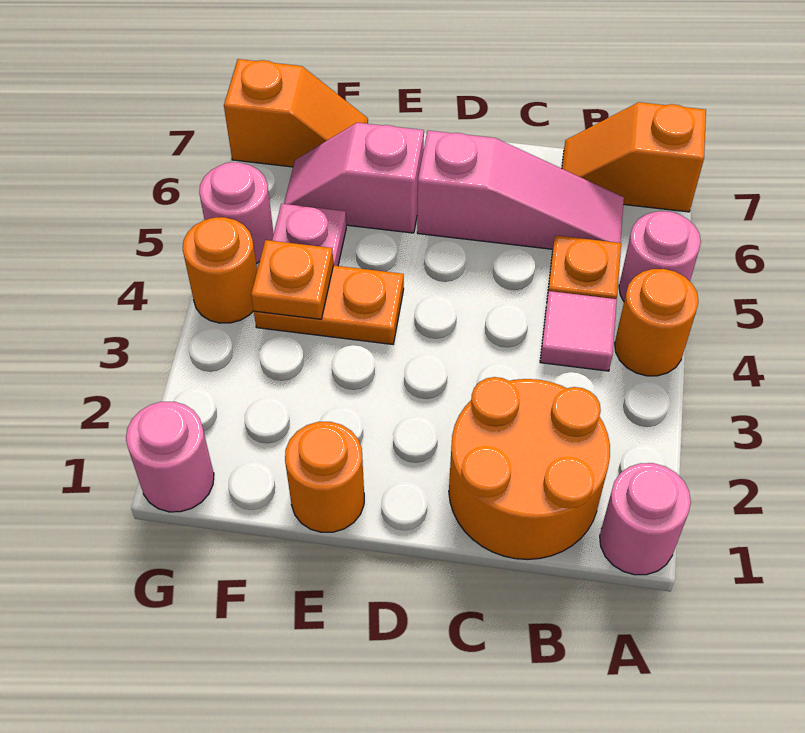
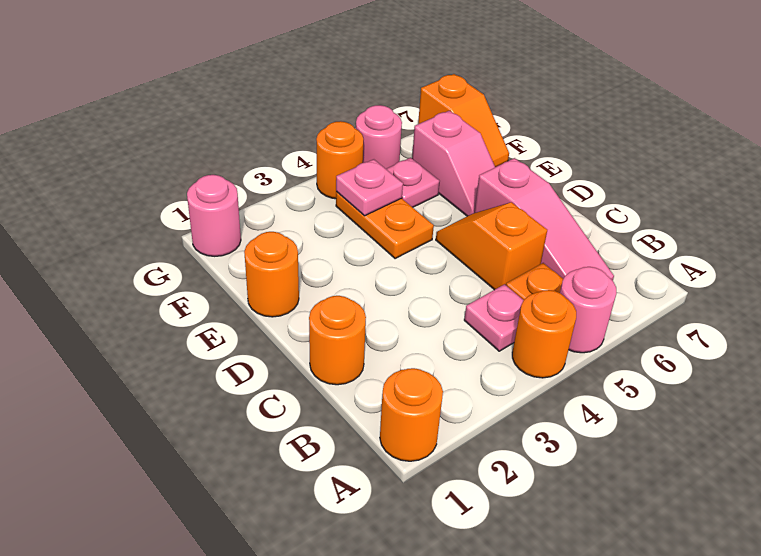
pink round brick A1 level 1 -> orange round brick A1 level 1
orange slope A7:B7 level 1 top A -> orange slope C5:D5 level 1 top C
orange round brick B1:C2 level 1 -> orange round brick C1 level 1
pink tile B4 level 1 -> pink plate B4 level 1
pink slope E6:F6 level 1 top E -> pink slope E6:F6 level 1 top F
orange plate F4 level 2 -> pink plate F4 level 2

